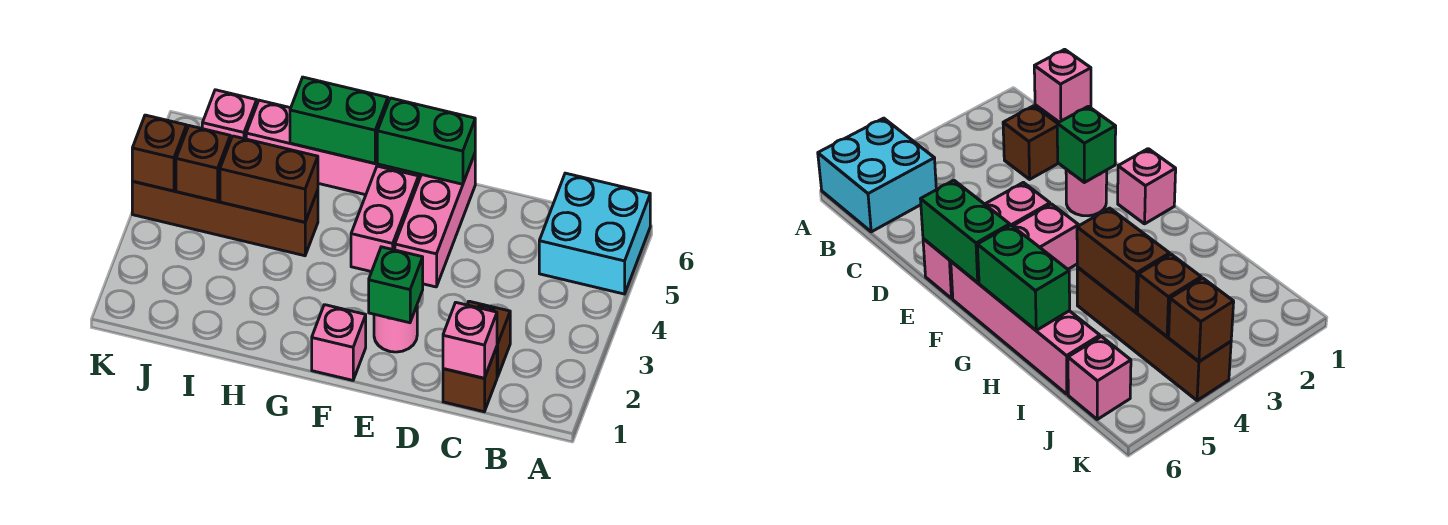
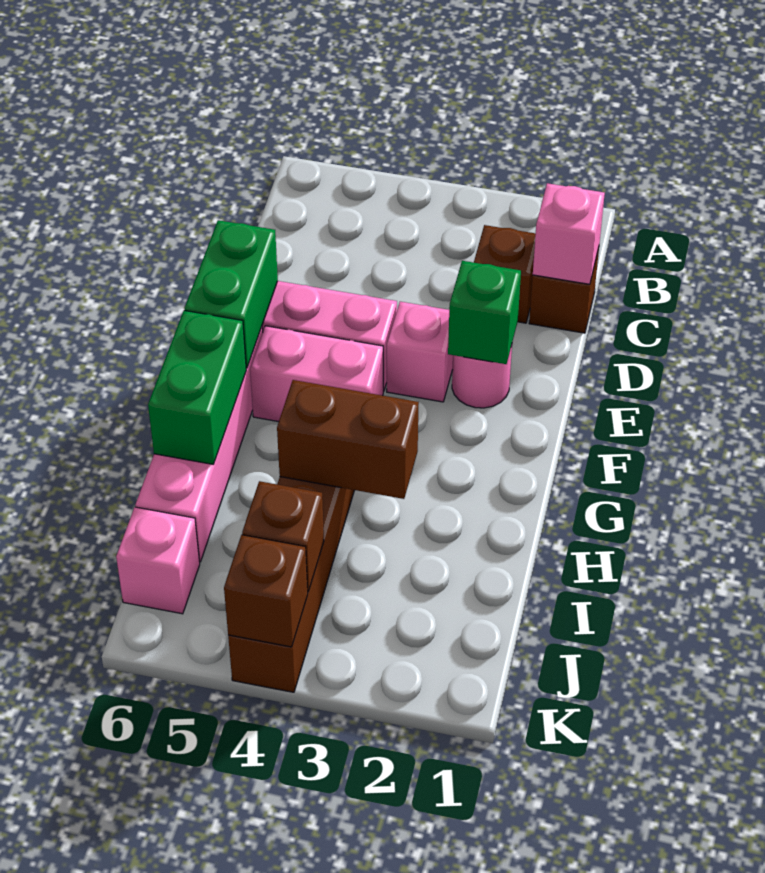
cyan brick A5:B6 level 1 -> none
pink brick F1 level 1 -> pink brick E3 level 1
brown brick H4:I4 level 2 -> brown brick H3:H4 level 2

